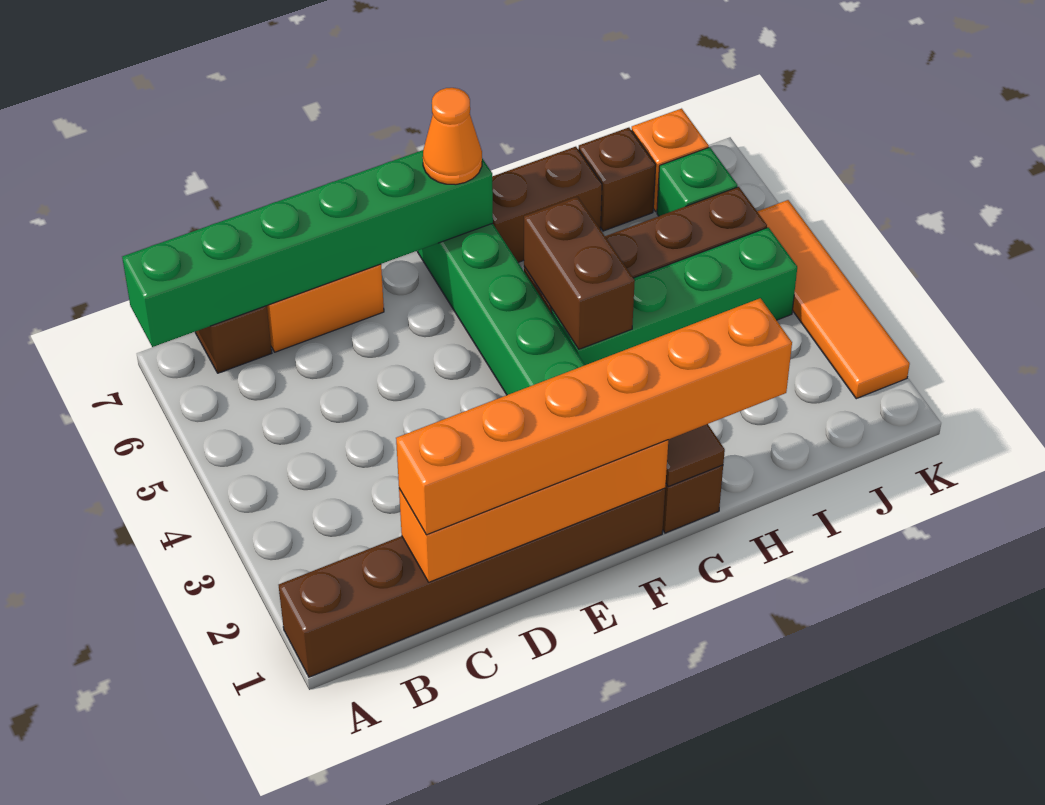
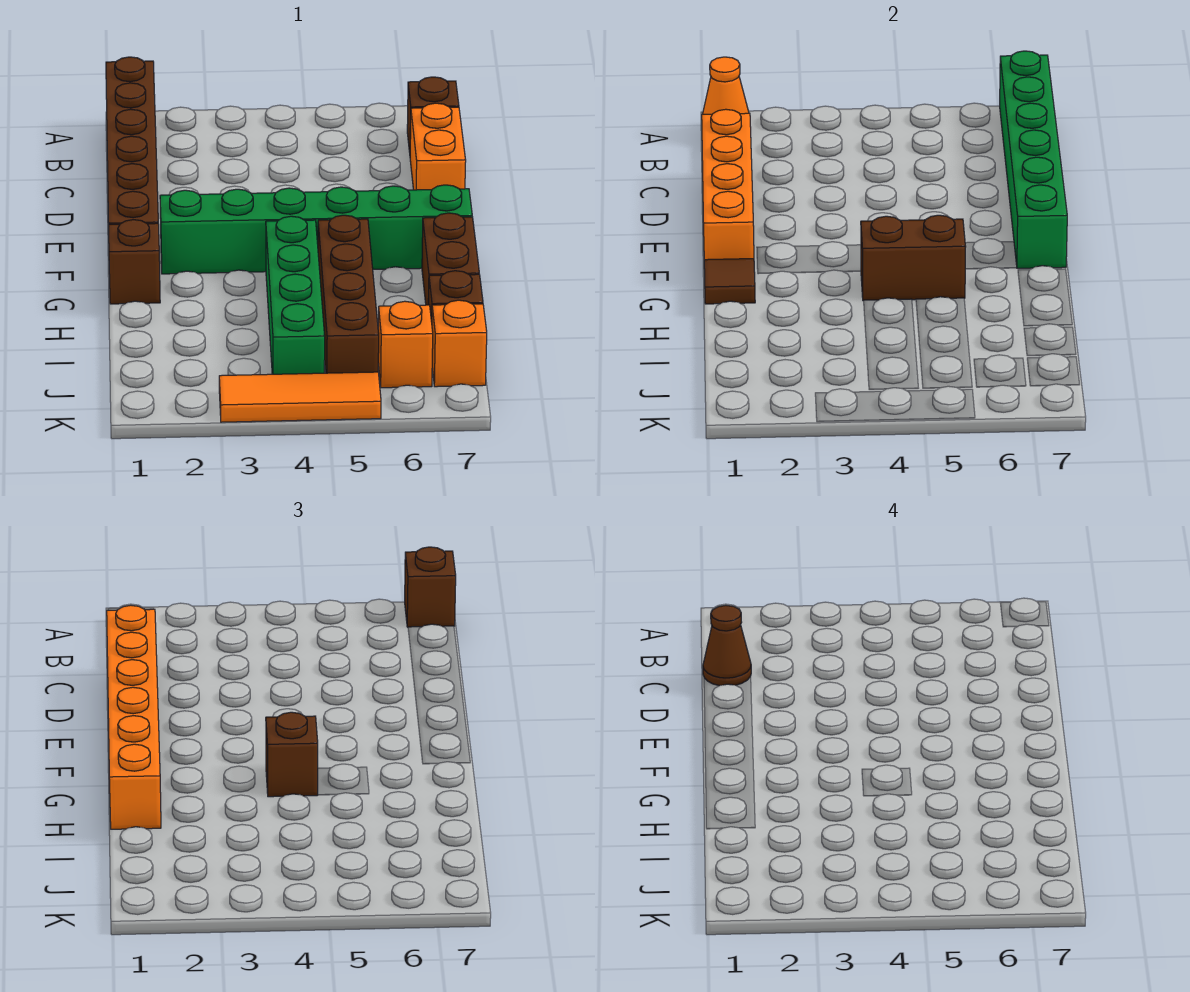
none -> brown brick A7 level 3
none -> brown cone C1 level 4
orange cone F7 level 3 -> orange cone A1 level 2
none -> brown brick G4 level 3
green brick J6 level 1 -> orange brick J6 level 1
orange tile K2:K5 level 1 -> orange tile K3:K5 level 1

